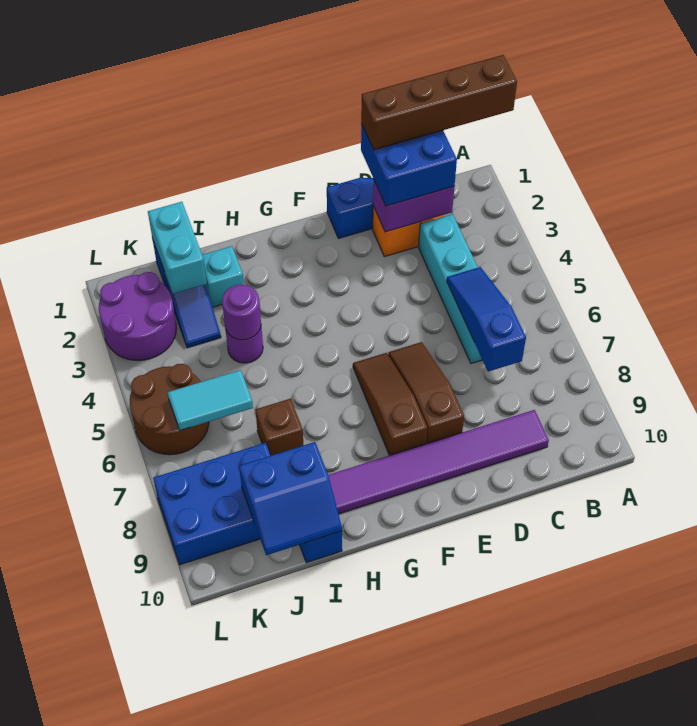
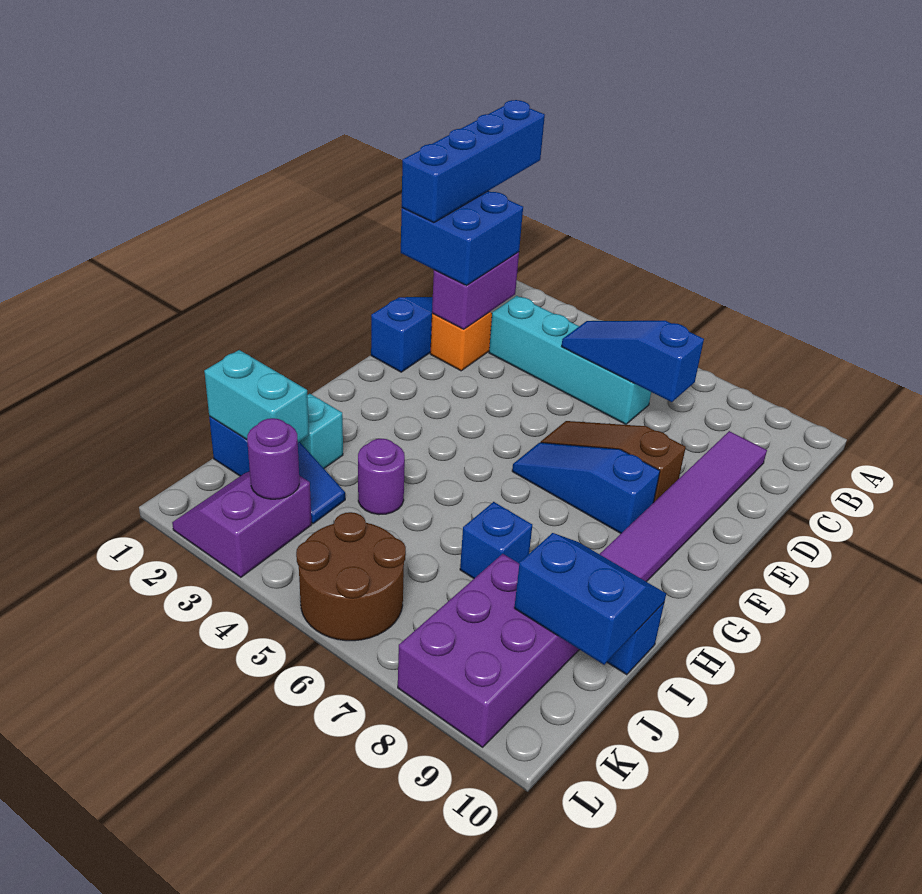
brown brick A1:D1 level 4 -> blue brick A1:D1 level 4
brown slope F6:F8 level 1 top 8 -> blue slope F6:F8 level 1 top 8
purple round brick I4 level 2 -> purple round brick K3 level 2
brown brick I7 level 1 -> blue brick I7 level 1
blue slope I9:J10 level 2 top 9 -> blue slope I9:J10 level 2 top J
cyan tile J6:K6 level 2 -> none
blue brick J8:L9 level 1 -> purple brick J8:L9 level 1
purple round brick K2:L3 level 1 -> purple slope K2:L3 level 1 top 3

